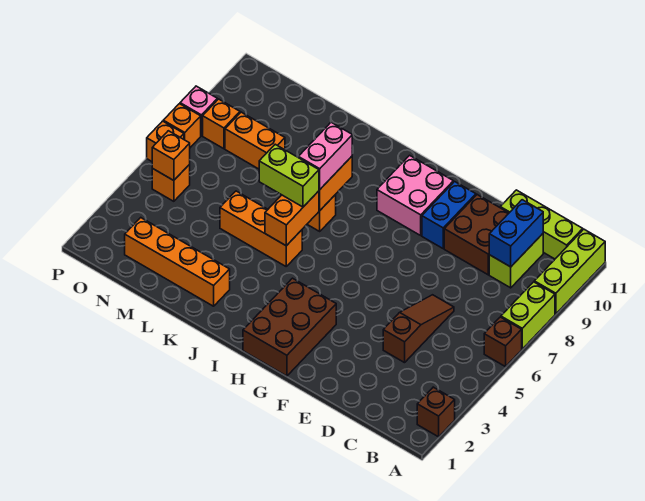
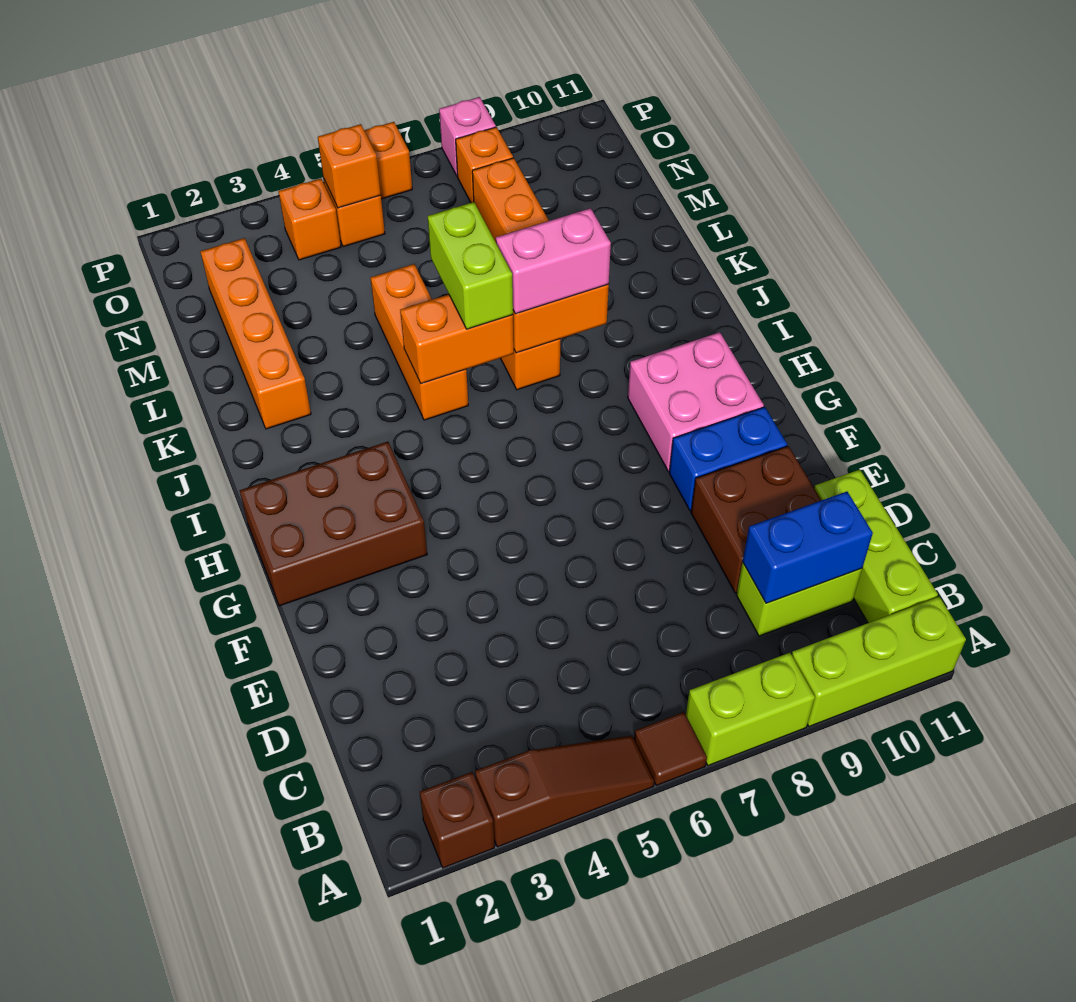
brown brick A6 level 1 -> brown tile A6 level 1
brown slope D4:D6 level 1 top 4 -> brown slope A3:A5 level 1 top 3
orange brick P7 level 1 -> orange brick O4 level 1

